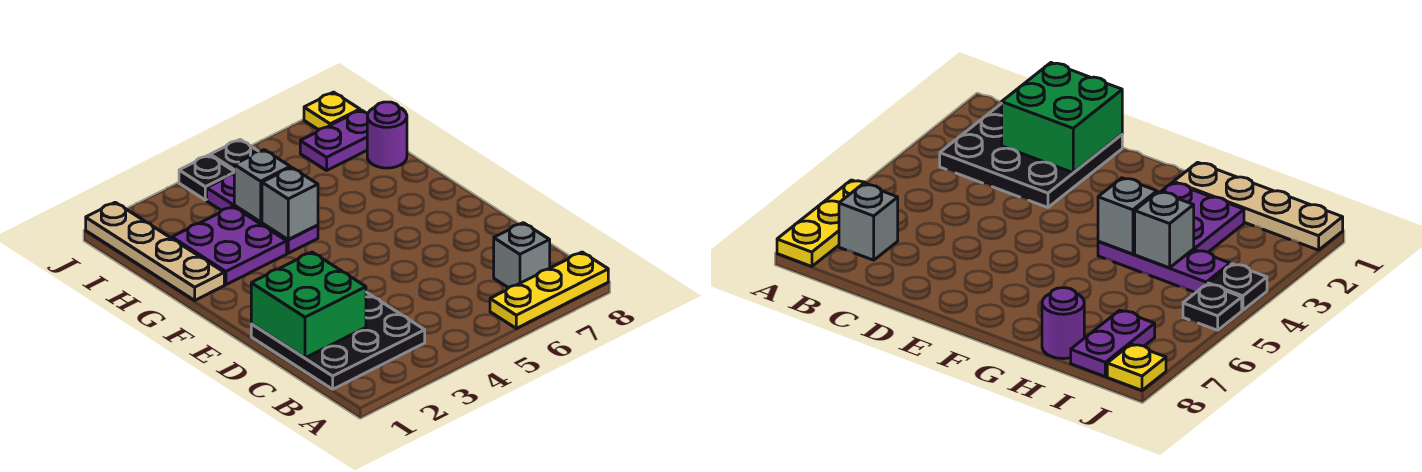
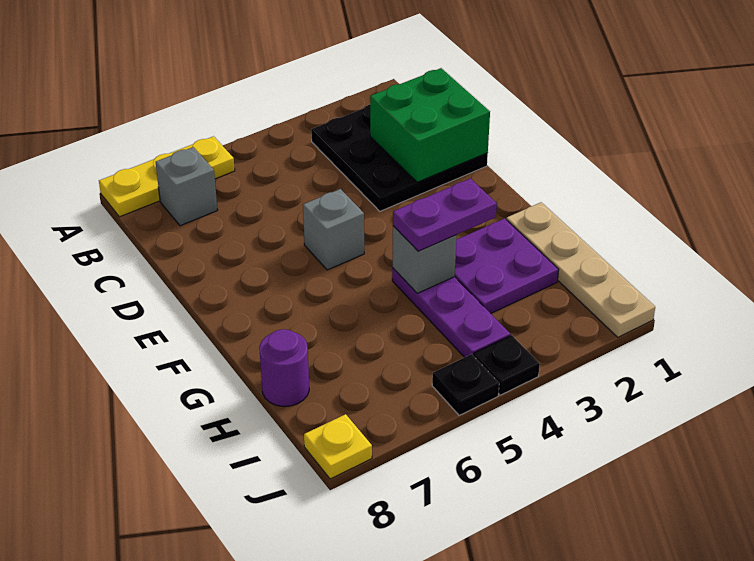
grey brick H4 level 2 -> grey brick E5 level 1
purple plate I7:I8 level 1 -> purple plate G3:G4 level 3

